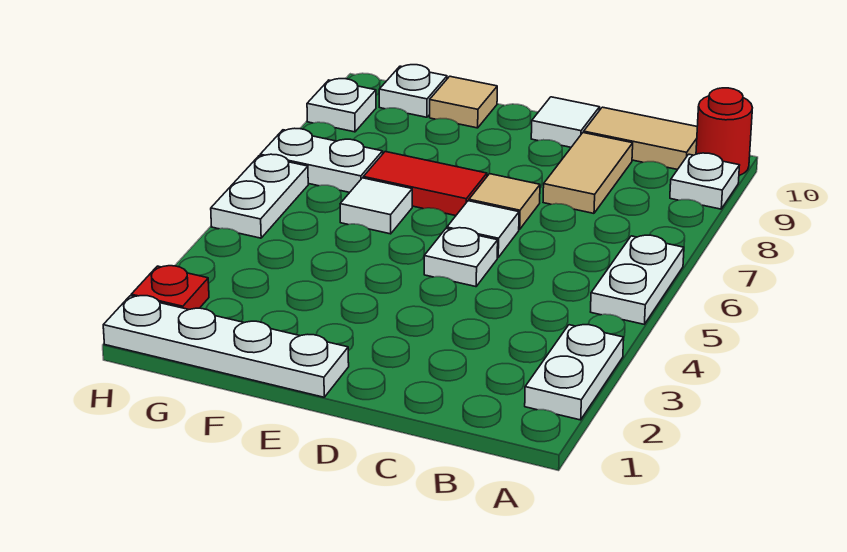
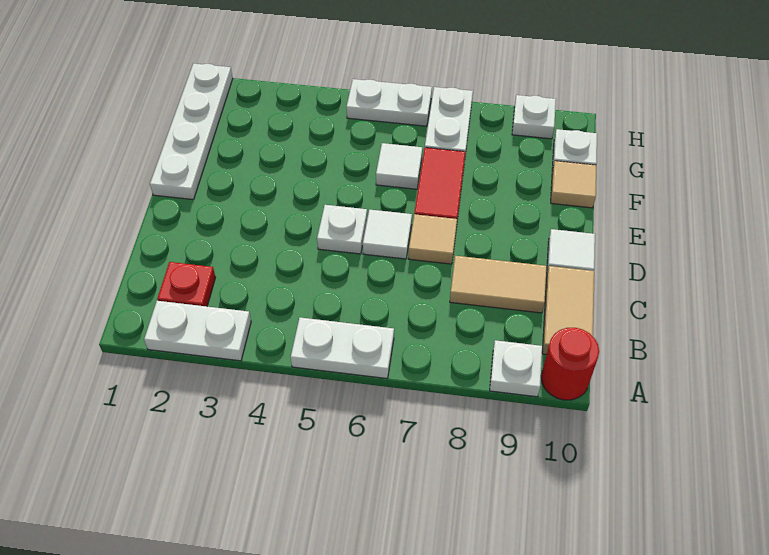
red plate H2 level 1 -> red plate B2 level 1

